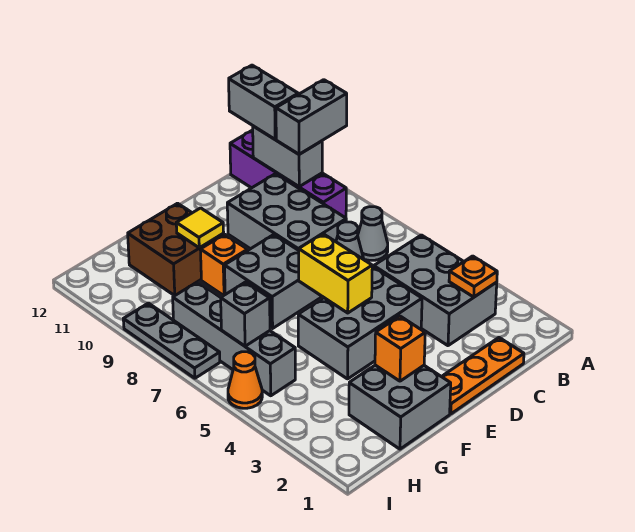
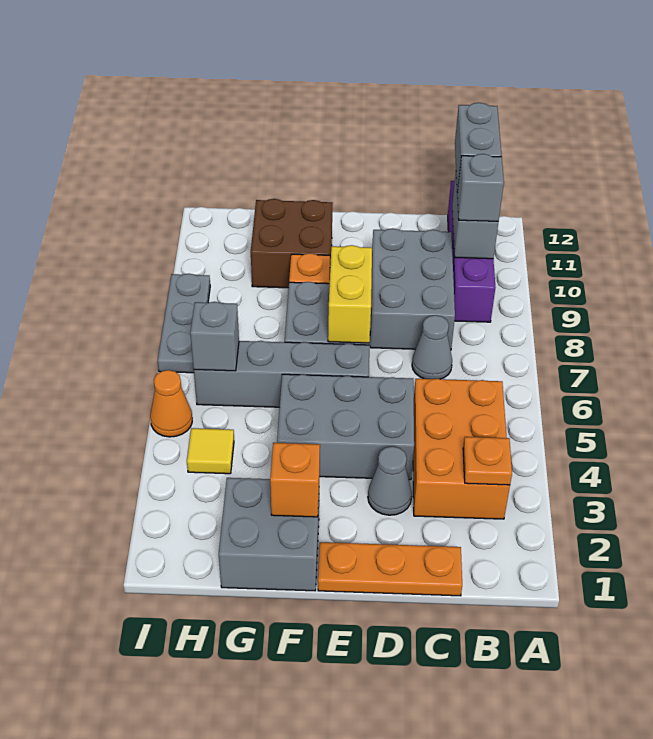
grey brick A10:B10 level 3 -> grey brick B10 level 3
grey brick B3:C5 level 1 -> orange brick B3:C5 level 1
grey cone B7 level 1 -> grey cone D3 level 1
yellow brick E5:E6 level 2 -> yellow brick E7:E8 level 2
yellow tile F10 level 2 -> yellow tile H4 level 1
grey brick H5:H8 level 1 -> grey brick E6:H6 level 1

